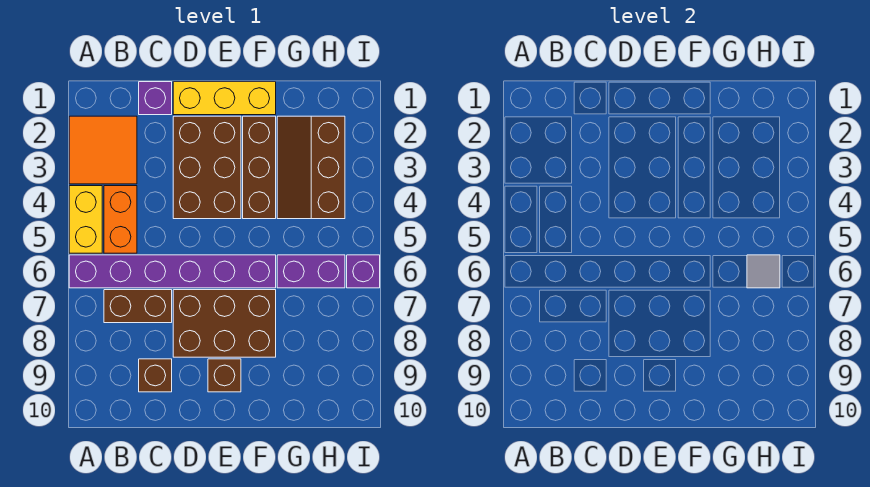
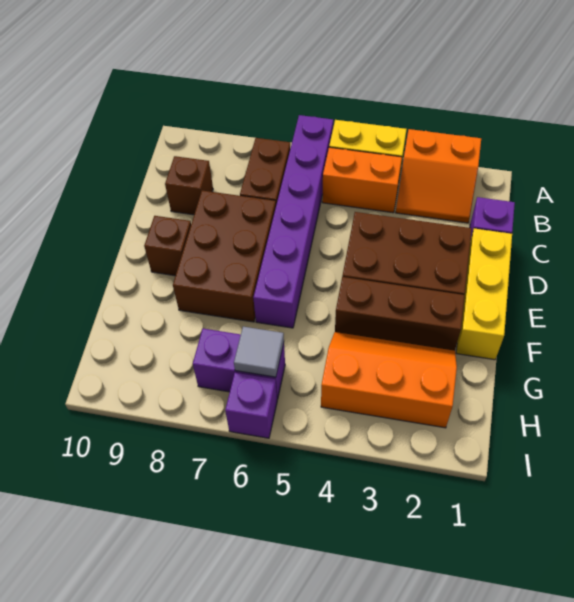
orange tile A2:B3 level 1 -> orange slope A2:B3 level 1 top A
brown slope G2:H4 level 1 top H -> orange slope G2:H4 level 1 top H
purple brick G6:H6 level 1 -> purple brick H6:H7 level 1

